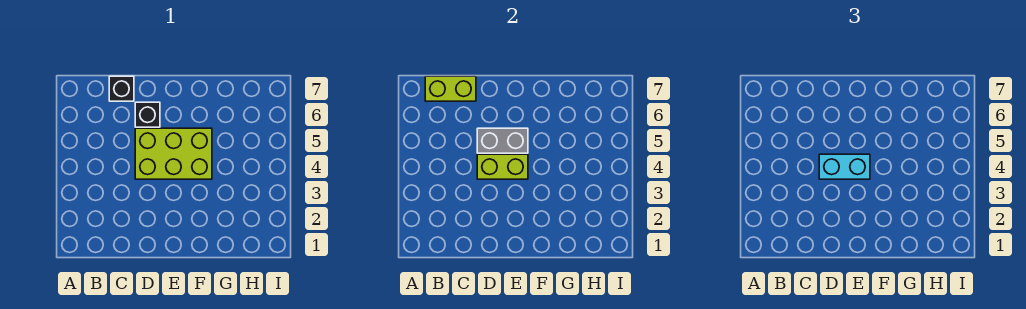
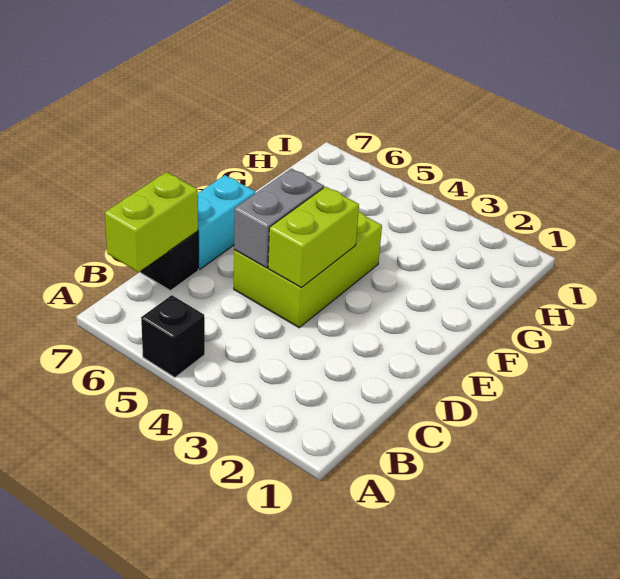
cyan brick D4:E4 level 3 -> cyan brick D7:E7 level 1
black brick D6 level 1 -> black brick A5 level 1

